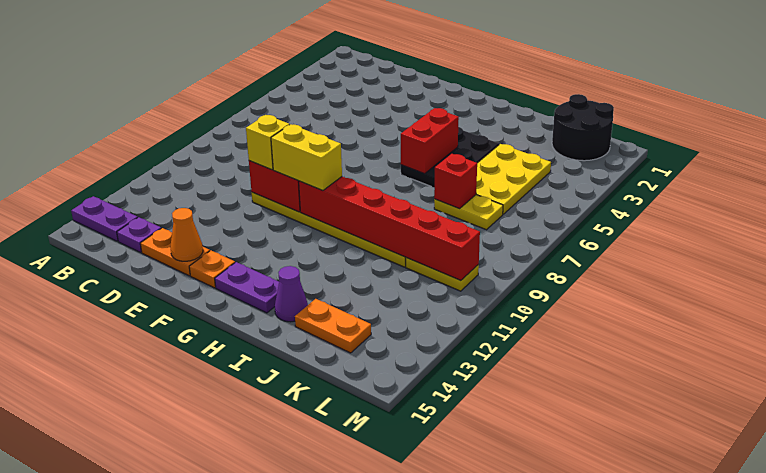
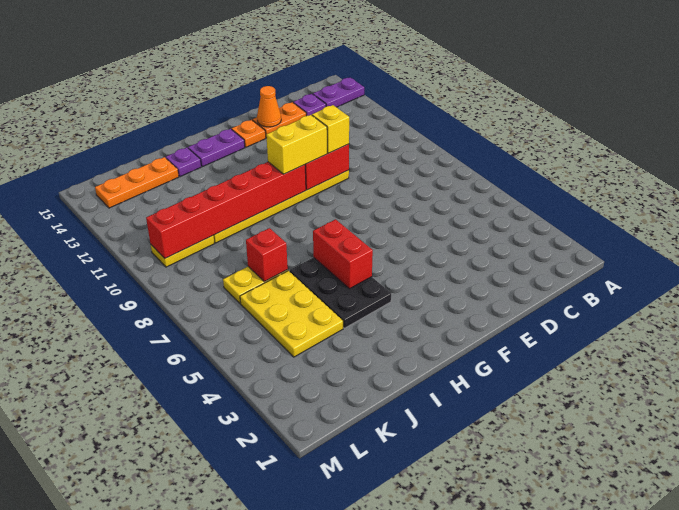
purple cone I14 level 1 -> purple plate I14 level 1
orange plate J14:K14 level 1 -> orange plate J14:L14 level 1
black round brick K1:L2 level 1 -> none

